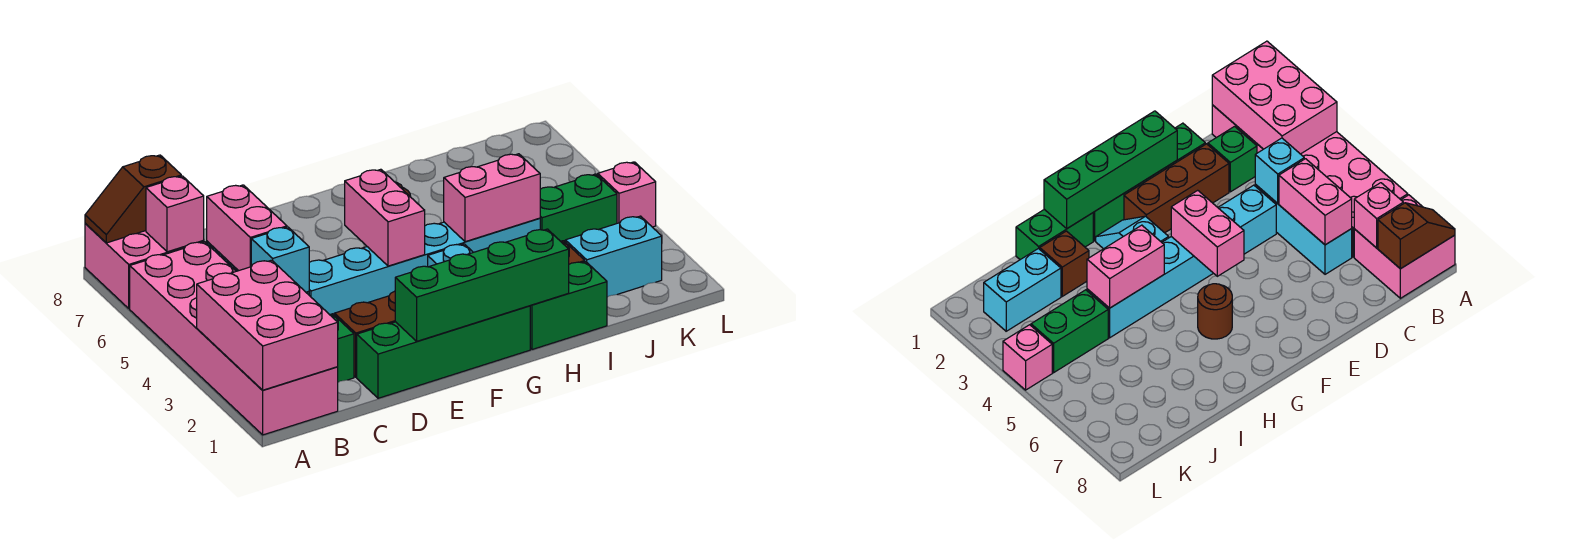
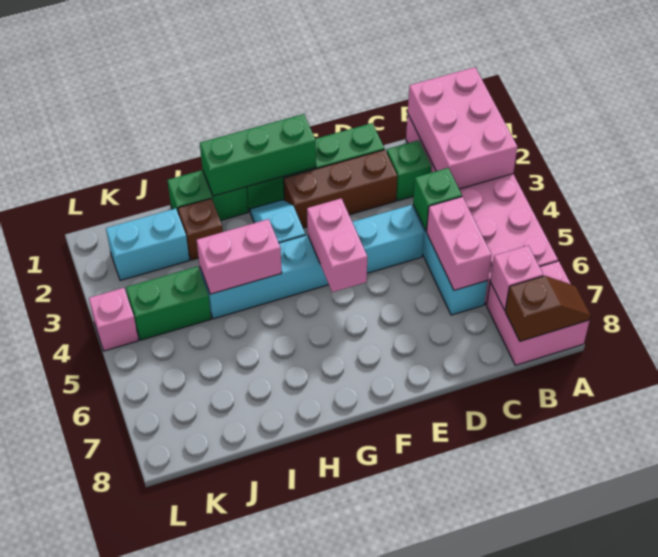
cyan brick C4 level 2 -> green brick C4 level 2
green brick E1:H1 level 2 -> green brick F1:H1 level 2
brown round brick G6 level 1 -> none

